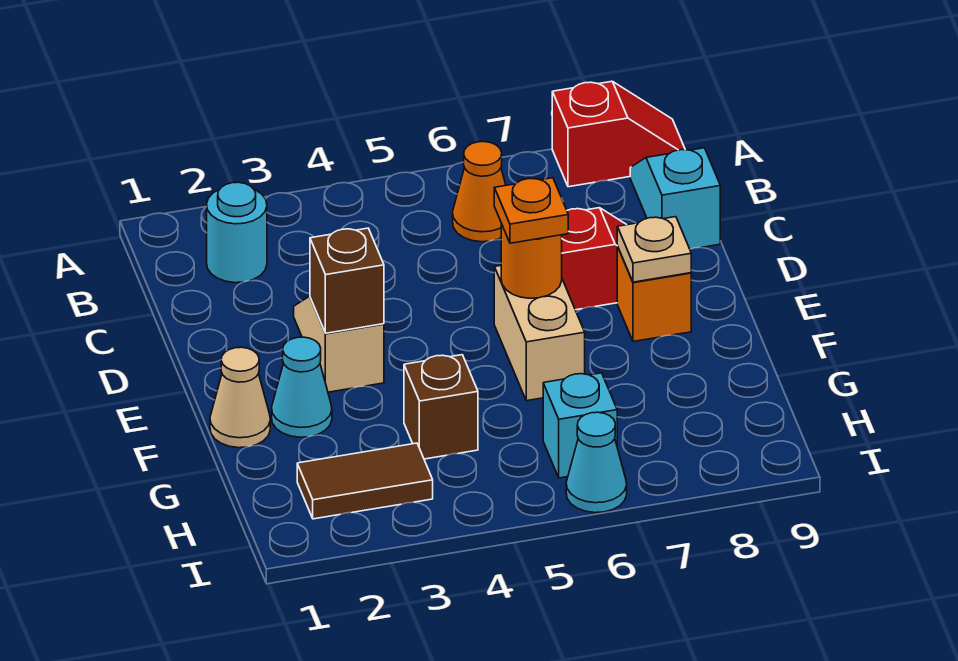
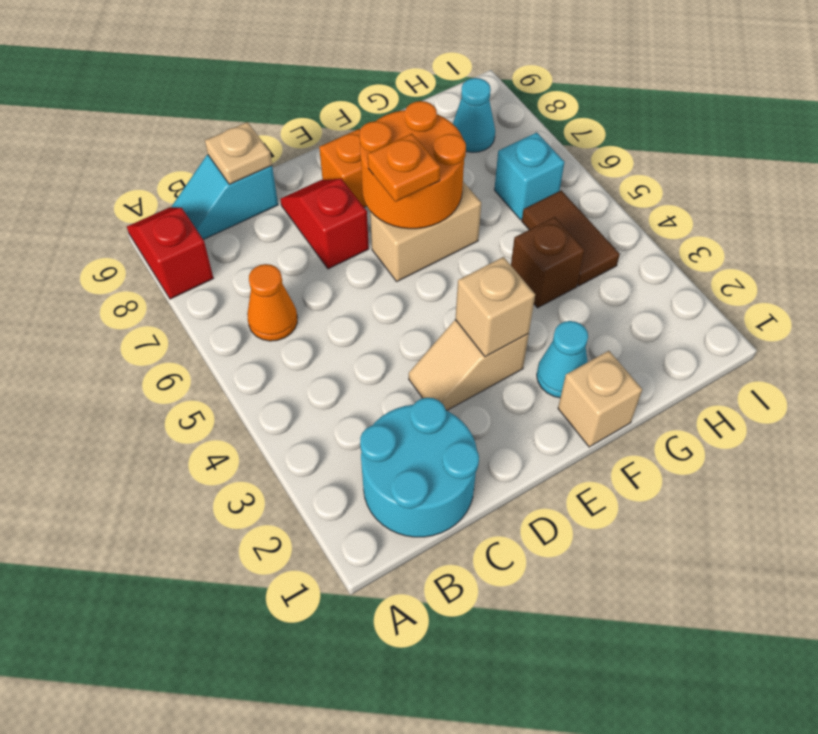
cyan round brick B2 level 1 -> cyan round brick B1:C2 level 1
brown brick E3 level 2 -> tan brick E3 level 2
orange round brick E6 level 2 -> orange round brick E6:F7 level 2
tan plate E8 level 2 -> tan plate C9 level 2
tan cone F1 level 1 -> tan brick F1 level 1
brown tile H2:H3 level 1 -> brown tile H4:H5 level 1
cyan cone I6 level 1 -> cyan cone H8 level 1

